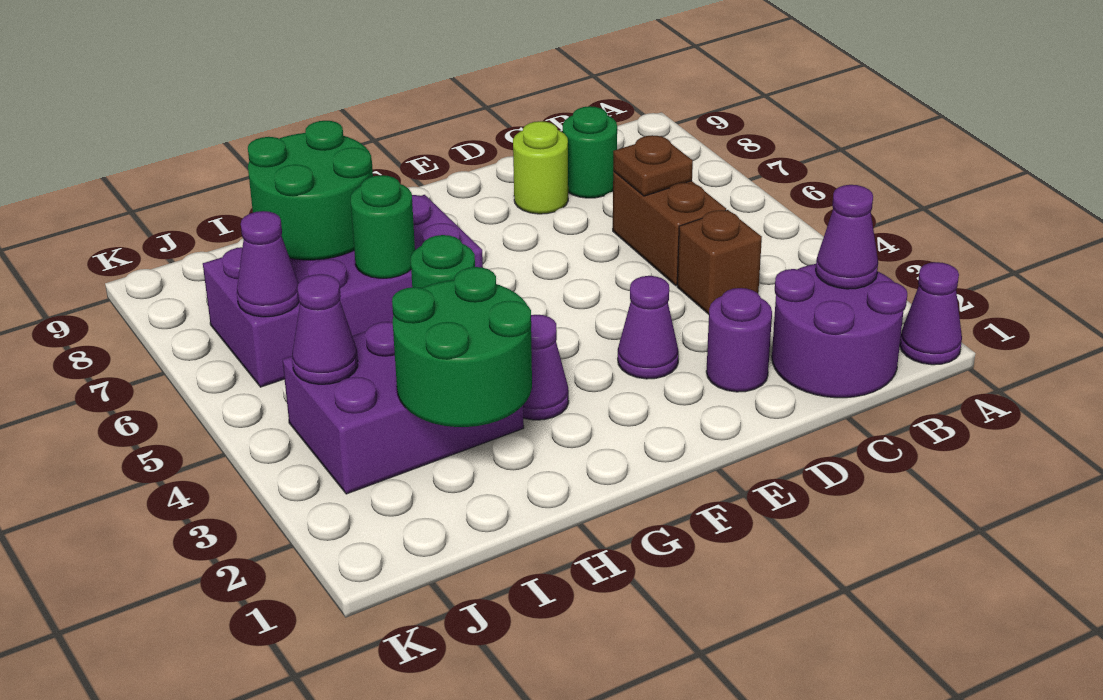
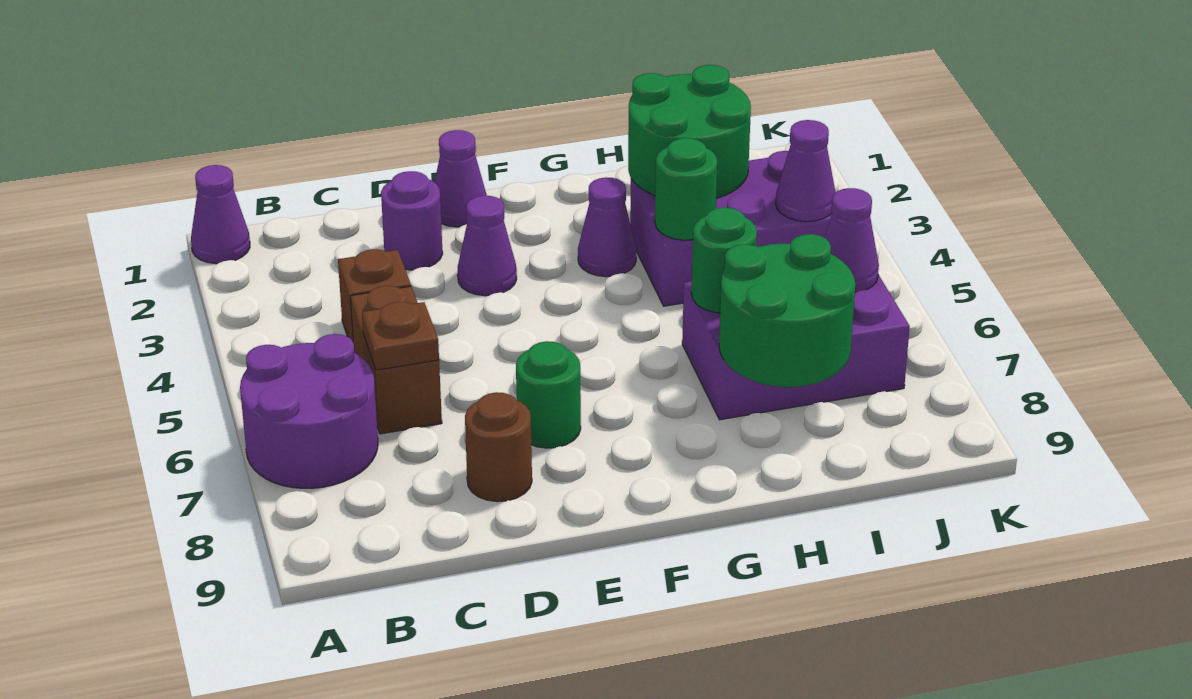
purple round brick B1:C2 level 1 -> purple round brick A6:B7 level 1
purple cone B2 level 2 -> purple cone E1 level 1
green round brick C8 level 1 -> green round brick E7 level 1
lime round brick D8 level 1 -> brown round brick D8 level 1
purple brick G6:J7 level 1 -> purple brick H6:J7 level 1

